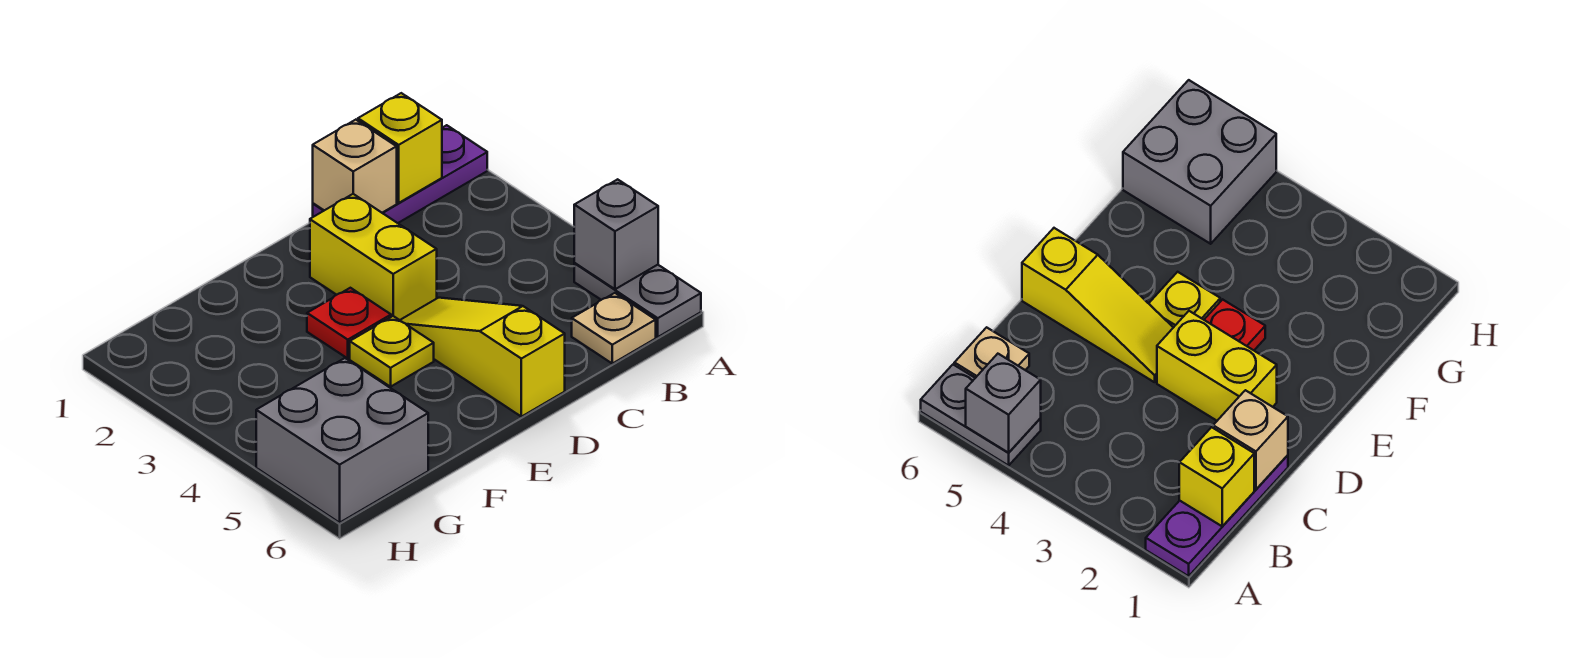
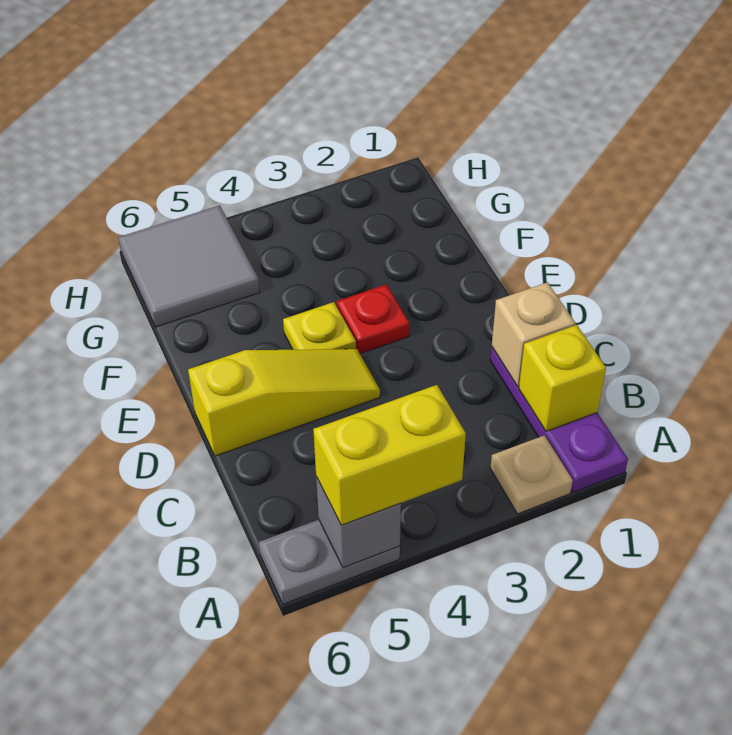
tan plate B6 level 1 -> tan plate A2 level 1
yellow brick D2:D3 level 1 -> yellow brick A4:A5 level 3
grey brick G5:H6 level 1 -> grey tile G5:H6 level 1

